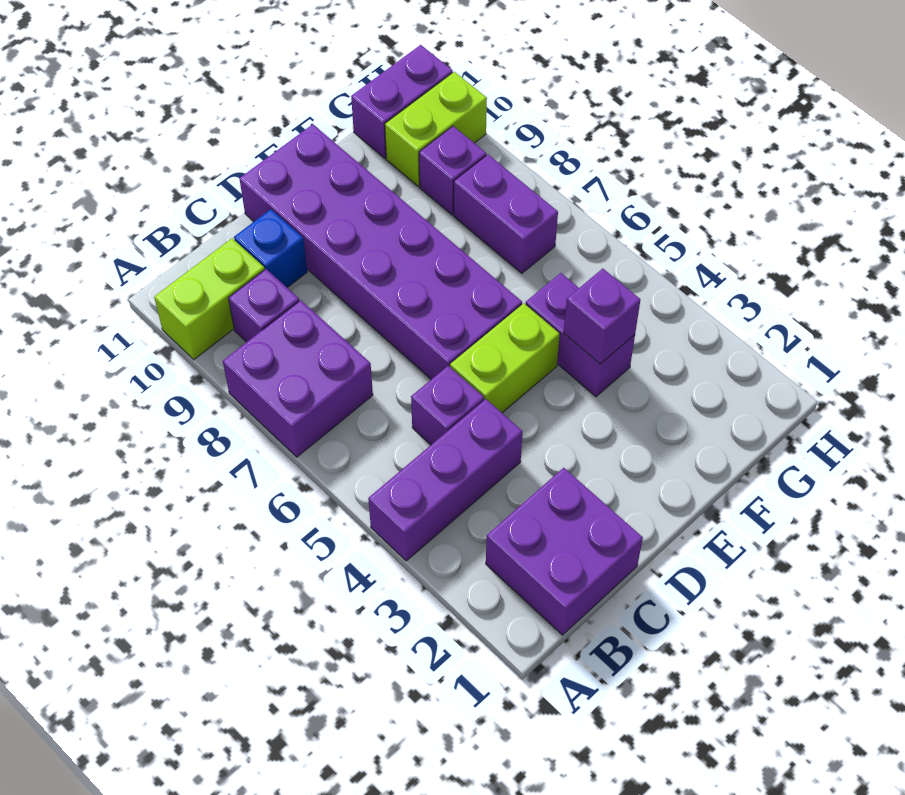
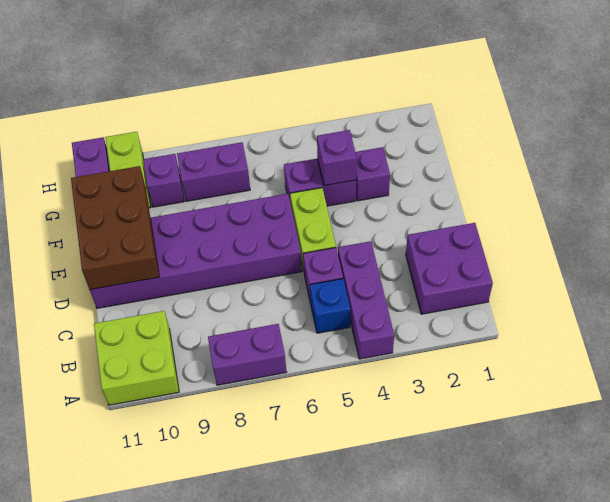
purple brick A7:B8 level 1 -> purple brick A7:A8 level 1
lime brick A10:B10 level 1 -> lime brick A10:B11 level 1
purple brick B9 level 1 -> purple brick F3 level 1
blue brick C10 level 1 -> blue brick B5 level 1
none -> brown brick D10:F11 level 2

